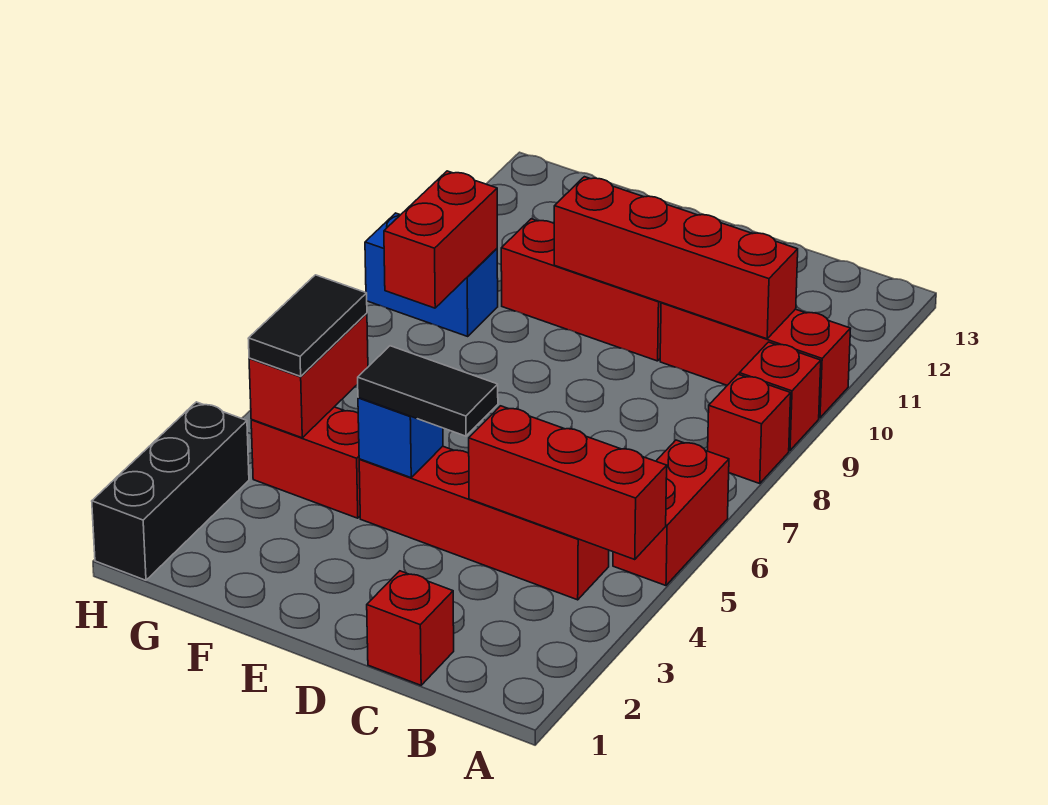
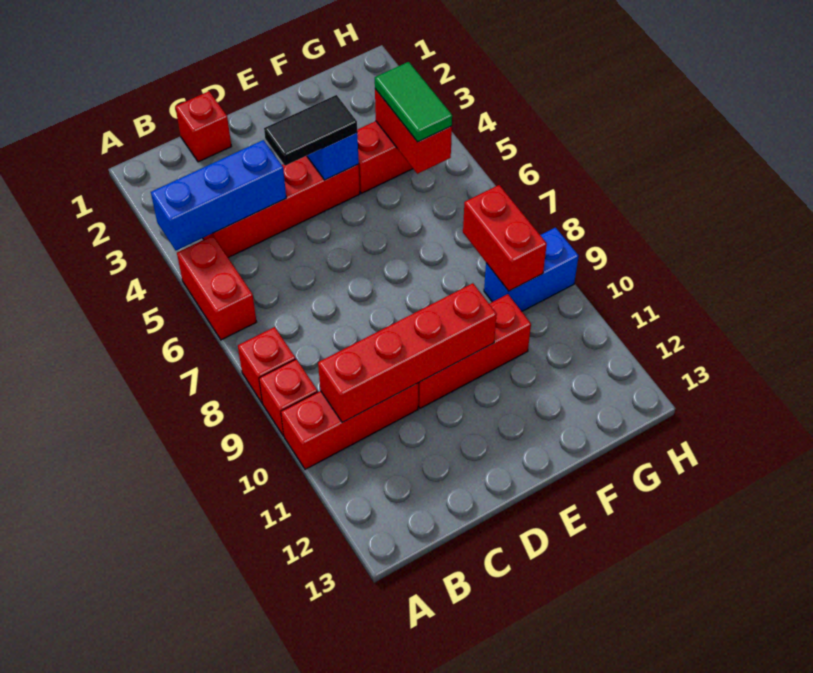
red brick A4:C4 level 2 -> blue brick A4:C4 level 2
black tile G4:G5 level 3 -> green tile G4:G5 level 3
black brick H1:H3 level 1 -> none

